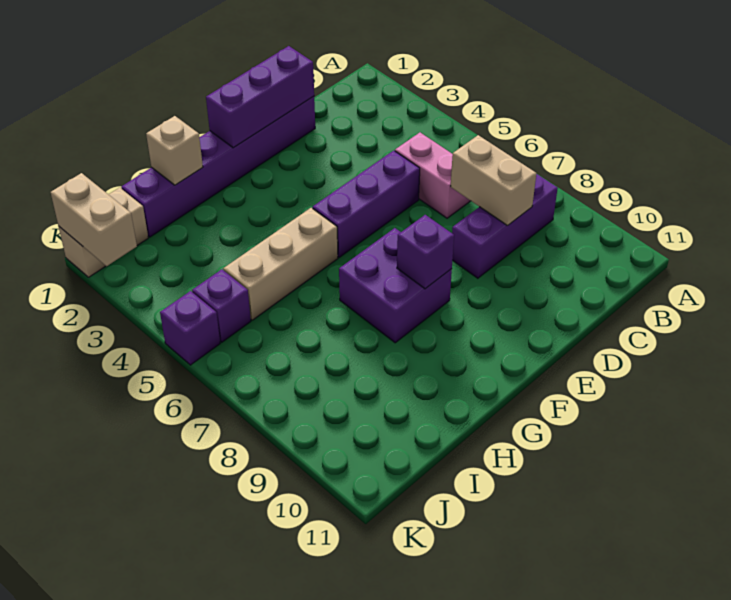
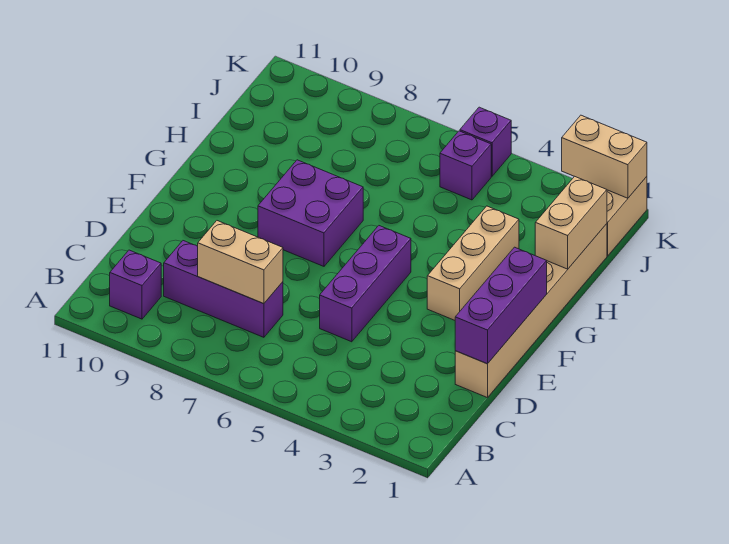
purple brick B8:D8 level 1 -> purple brick C7:C9 level 1
pink brick C5:C6 level 1 -> none
purple brick D1:I1 level 1 -> tan brick D1:I1 level 1
purple brick F8 level 2 -> purple brick B10 level 1
tan brick G5:I5 level 1 -> tan brick F3:H3 level 1
tan brick H1 level 2 -> tan brick H1:I1 level 2

